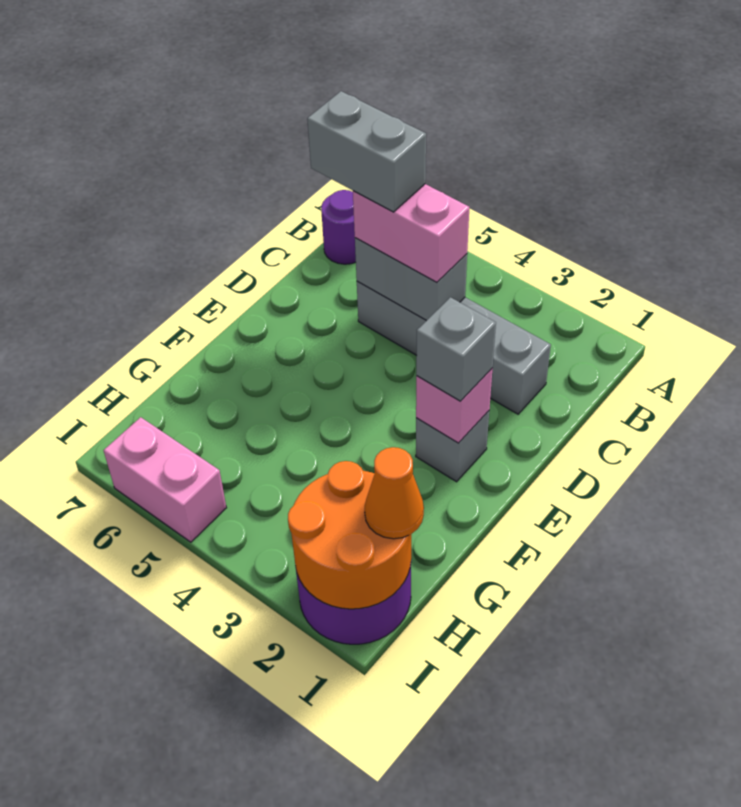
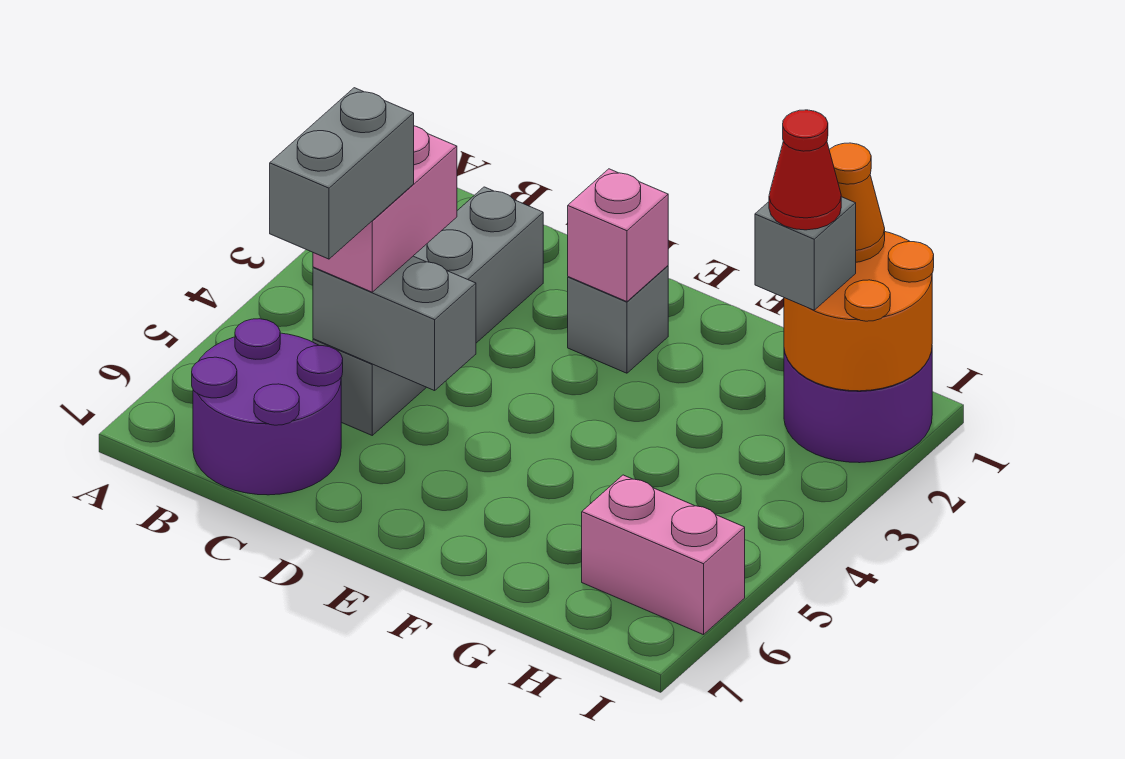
purple round brick B7 level 1 -> purple round brick B6:C7 level 1
grey brick C4:C5 level 2 -> grey brick C5:D5 level 2
grey brick E2 level 3 -> grey brick H2 level 3
none -> red cone H2 level 4
pink brick I5:I6 level 1 -> pink brick H6:I6 level 1

